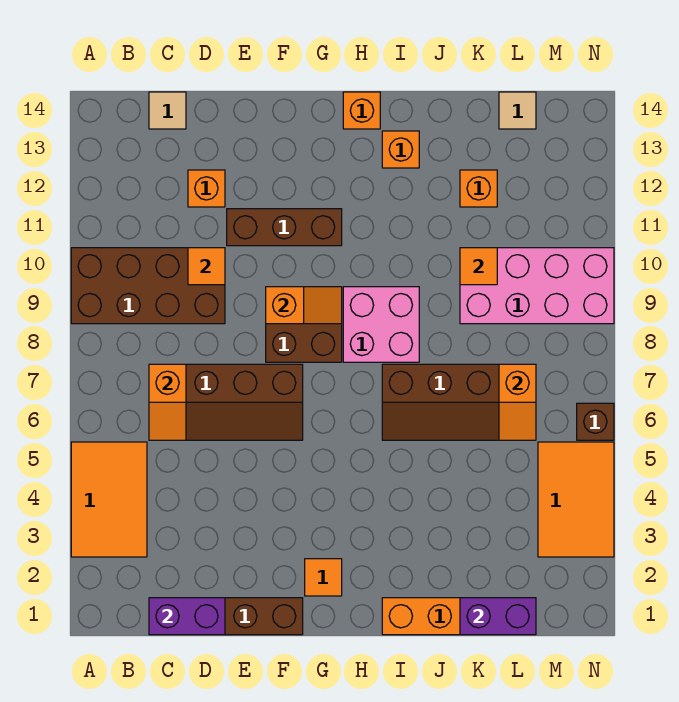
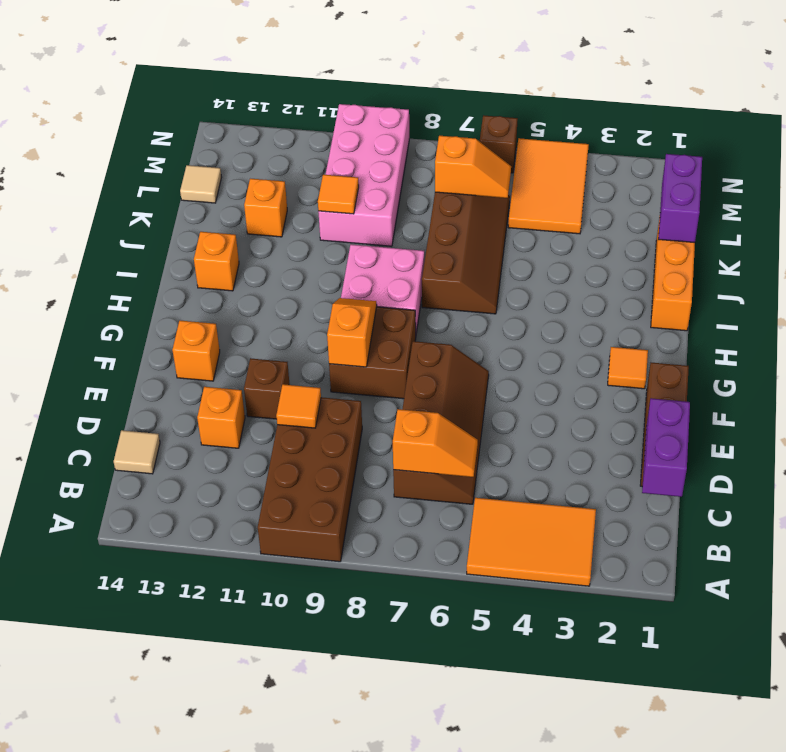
brown brick E11:G11 level 1 -> brown brick E11 level 1
orange brick H14 level 1 -> orange brick F13 level 1
orange tile M3:N5 level 1 -> orange tile L4:N5 level 1

